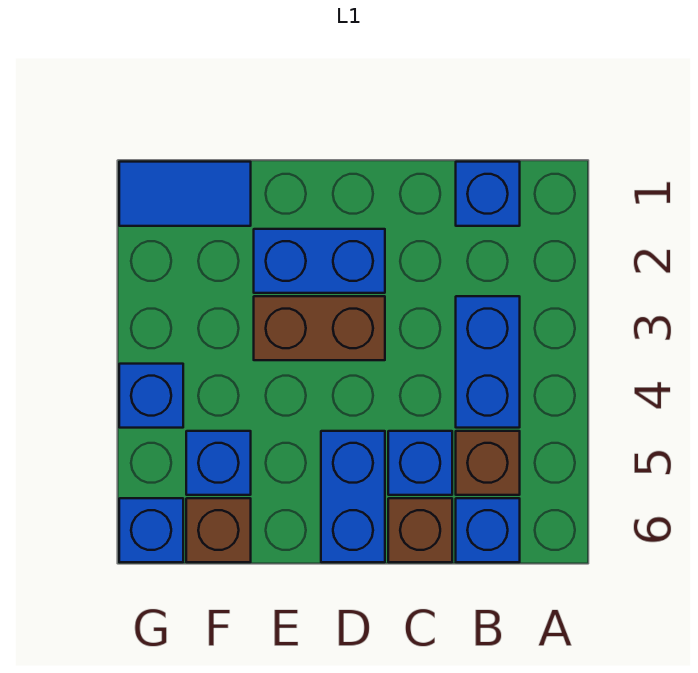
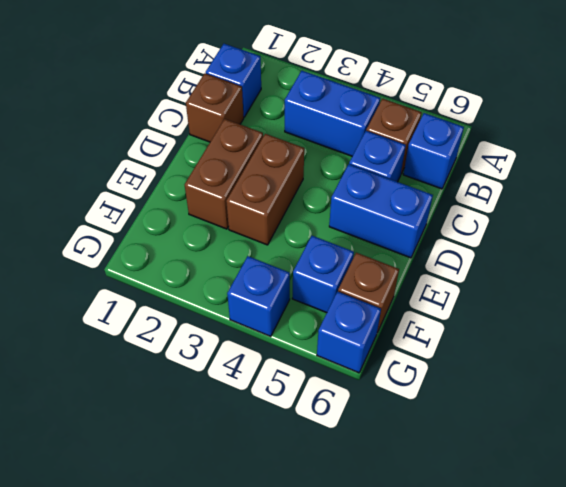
brown brick C6 level 1 -> brown brick C1 level 1
blue brick D2:E2 level 1 -> brown brick D2:E2 level 1
blue tile F1:G1 level 1 -> none

